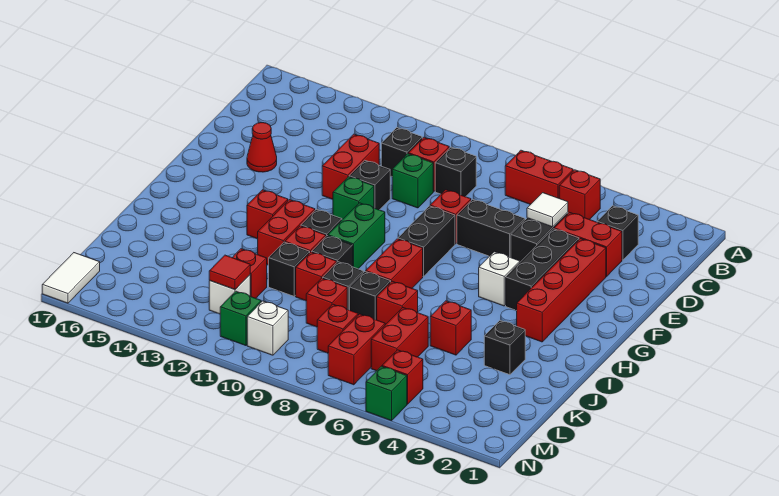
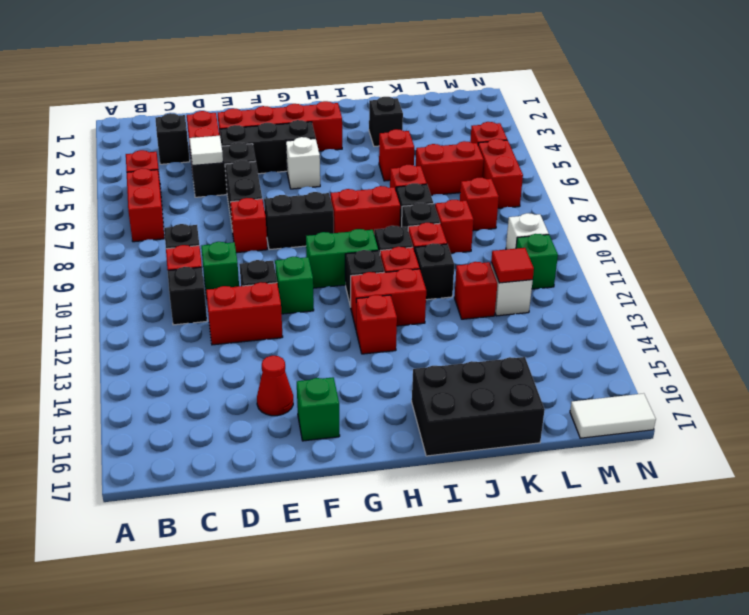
none -> black brick I16:K17 level 1
red brick L7:M7 level 1 -> red brick M6:M7 level 1
green brick N5 level 1 -> green brick F16 level 1

